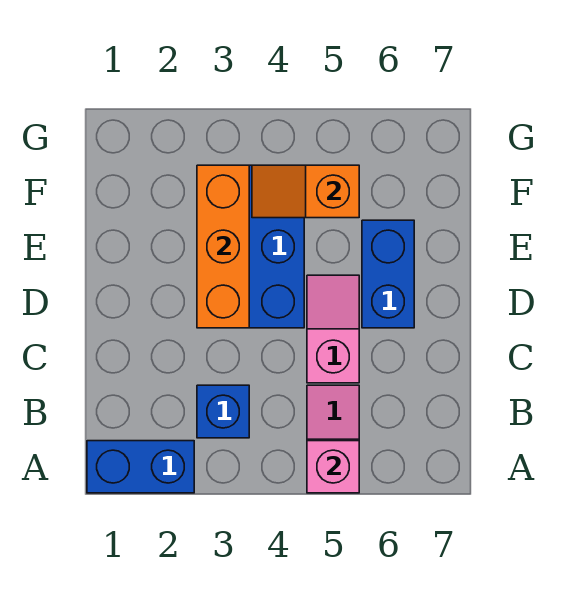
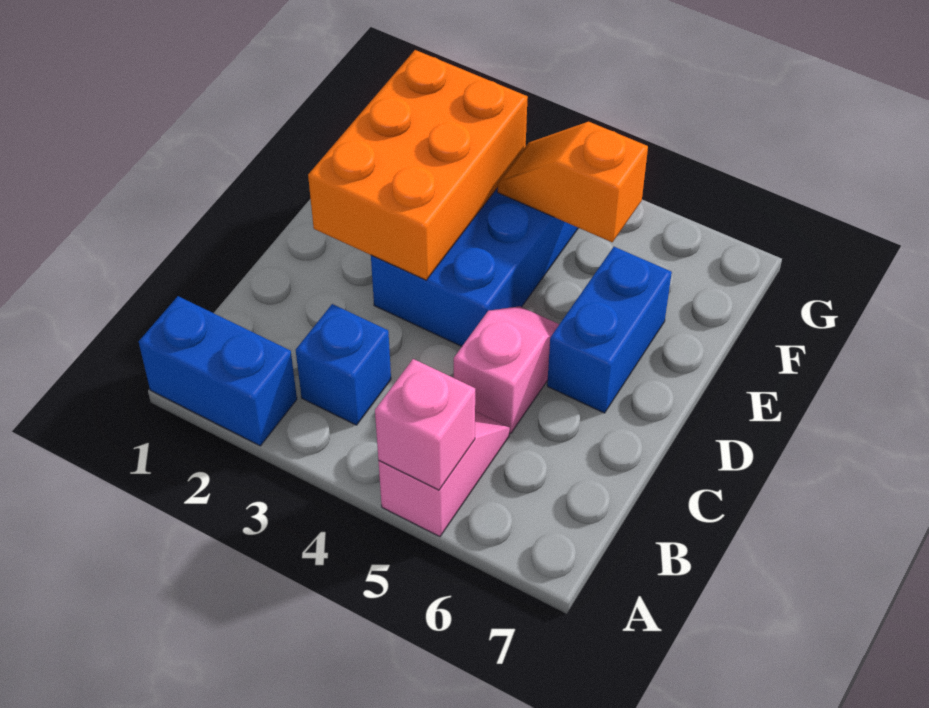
orange brick D3:F3 level 2 -> orange brick D2:F3 level 2

